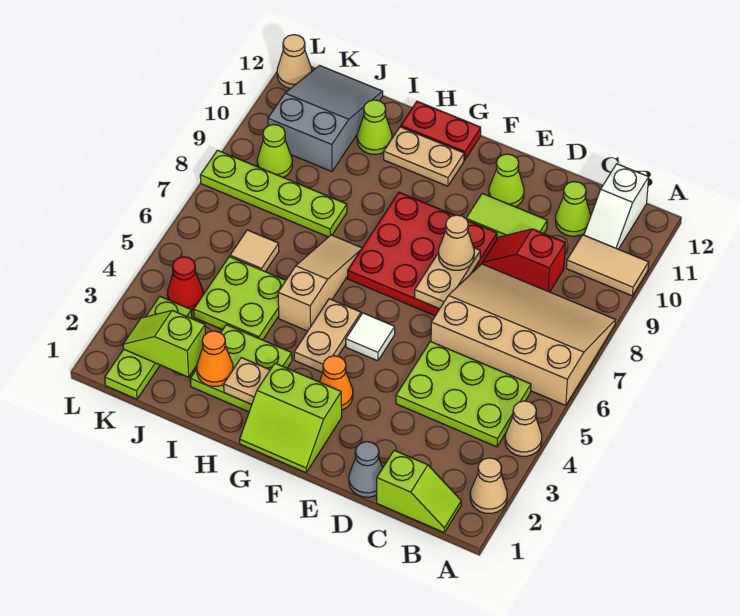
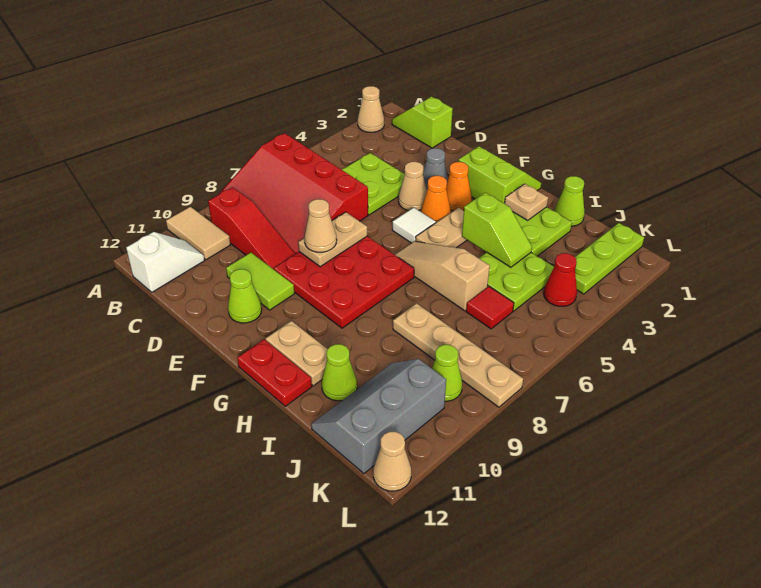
tan cone A4 level 1 -> tan cone E4 level 1
tan slope A6:D8 level 1 top 6 -> red slope A6:D8 level 1 top 6
lime plate B4:D5 level 1 -> lime plate C4:D5 level 1
red slope C9:D9 level 1 top C -> red slope B9:D9 level 1 top B
lime cone C11 level 1 -> lime cone I1 level 1
grey cone D1 level 1 -> grey cone E3 level 1
tan slope H5:H7 level 1 top 5 -> tan slope G6:I6 level 1 top I
orange cone I2 level 2 -> orange cone F4 level 1
lime plate I8:L8 level 1 -> tan plate I8:L8 level 1
lime slope J2:K2 level 2 top J -> lime slope H4:I4 level 2 top H
tan tile J6 level 1 -> red tile J6 level 1
grey slope J10:K12 level 1 top 10 -> grey slope J10:K12 level 1 top K

